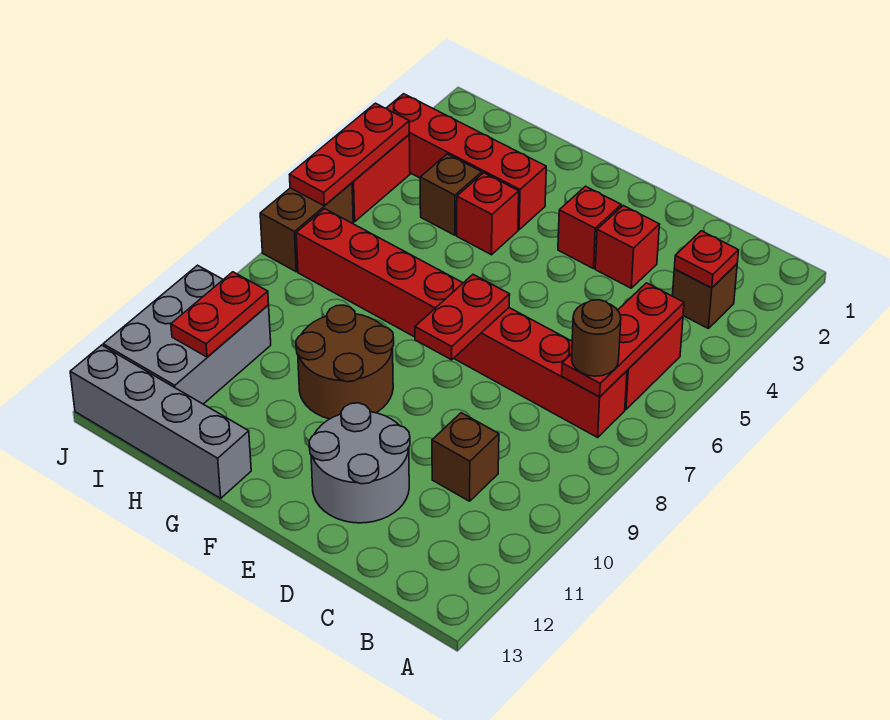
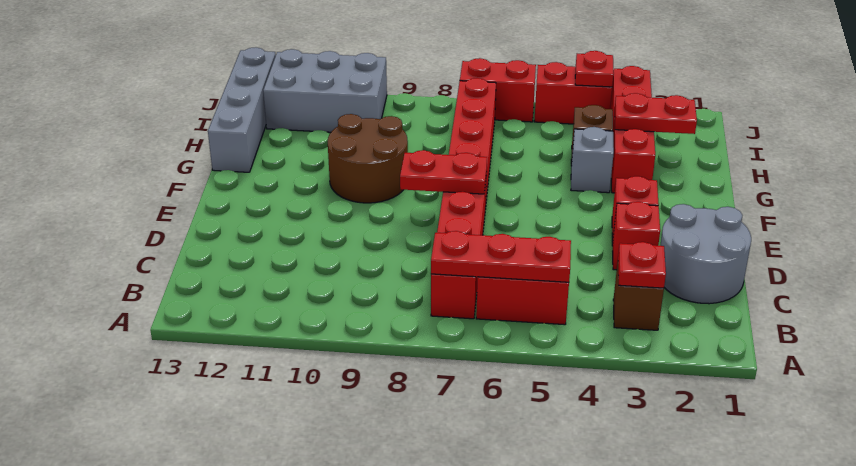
brown round brick B7 level 3 -> none
brown brick C10 level 1 -> none
grey round brick D11:E12 level 1 -> grey round brick C1:D2 level 1
red brick G4 level 1 -> grey brick G4 level 1
red plate I10:I11 level 2 -> red plate H2:H3 level 2
red plate J4:J6 level 2 -> red plate J4 level 2
brown brick J6:J7 level 1 -> red brick J6:J7 level 1

